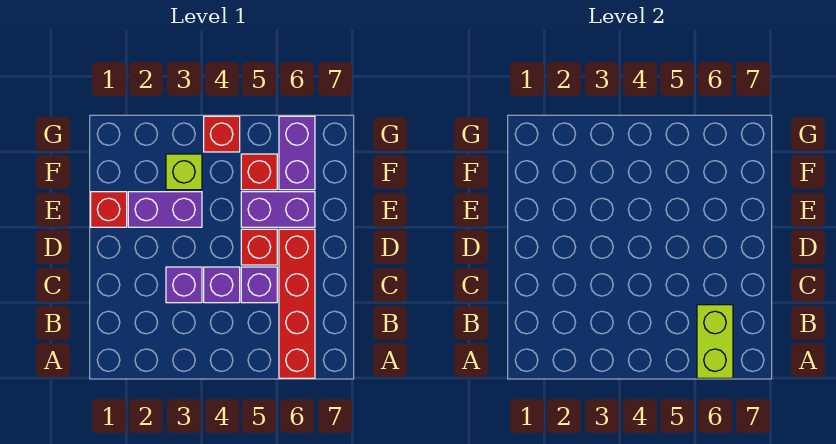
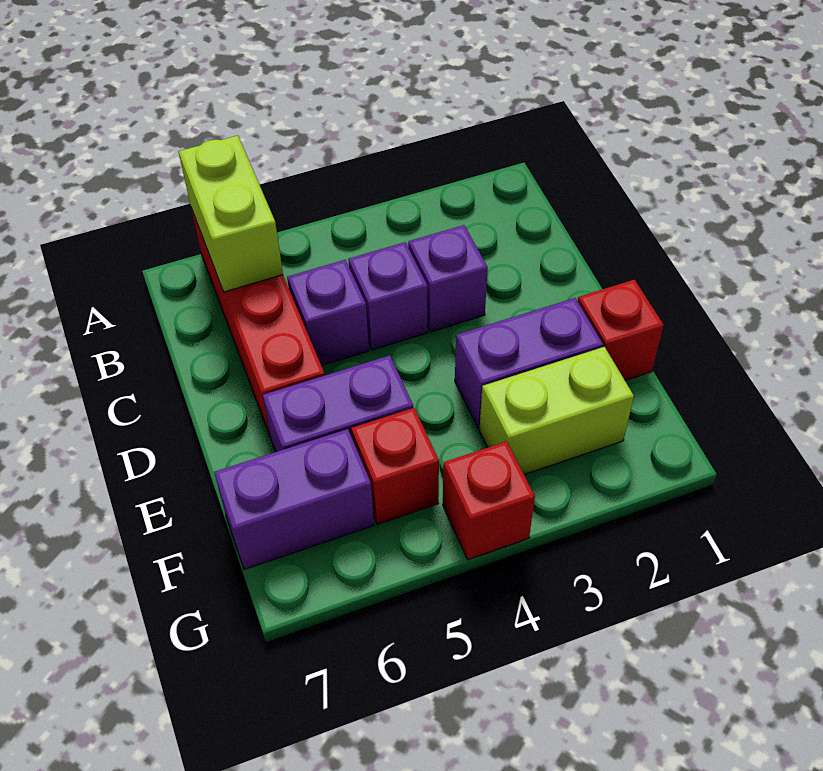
red brick D5 level 1 -> none
lime brick F3 level 1 -> lime brick F2:F3 level 1
purple brick F6:G6 level 1 -> purple brick F6:F7 level 1

